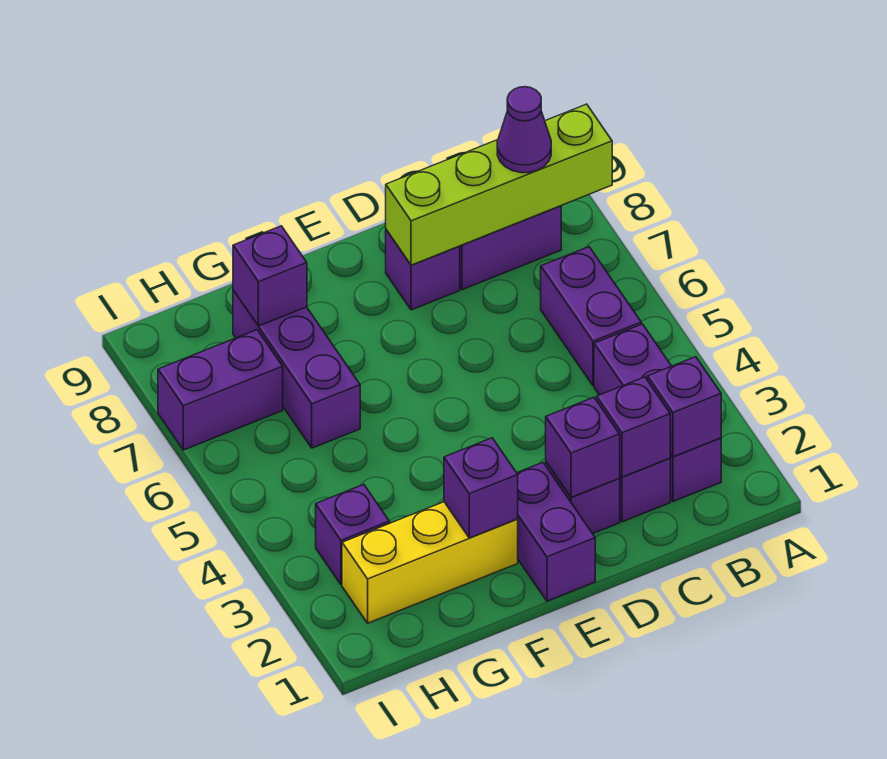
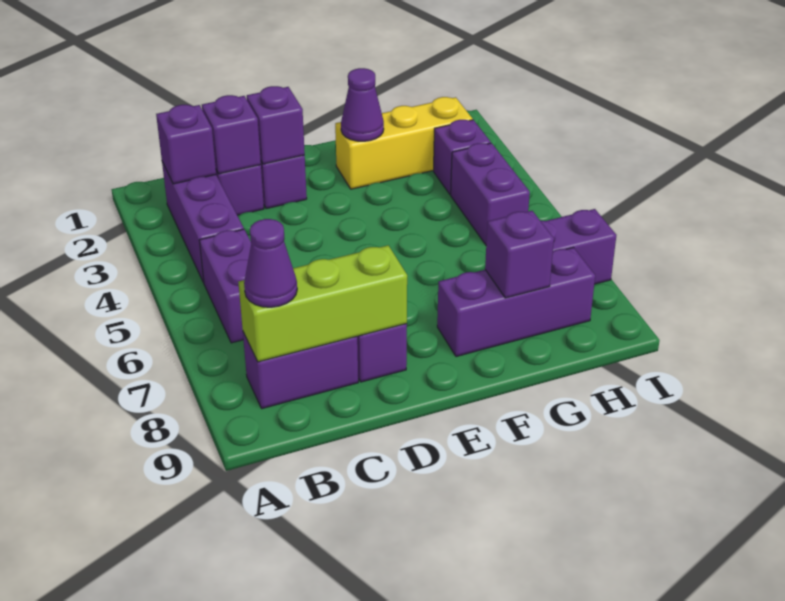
lime brick A8:D8 level 2 -> lime brick B8:D8 level 2
purple brick E1:E2 level 1 -> purple brick H4:H5 level 1
purple brick F2 level 2 -> purple cone F2 level 2
purple brick G6:G8 level 1 -> purple brick F8:H8 level 1

